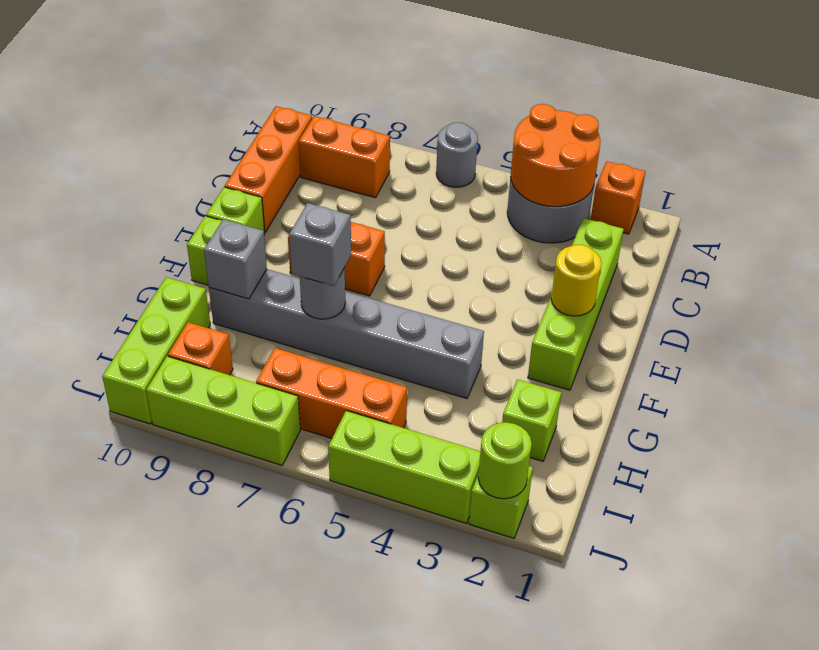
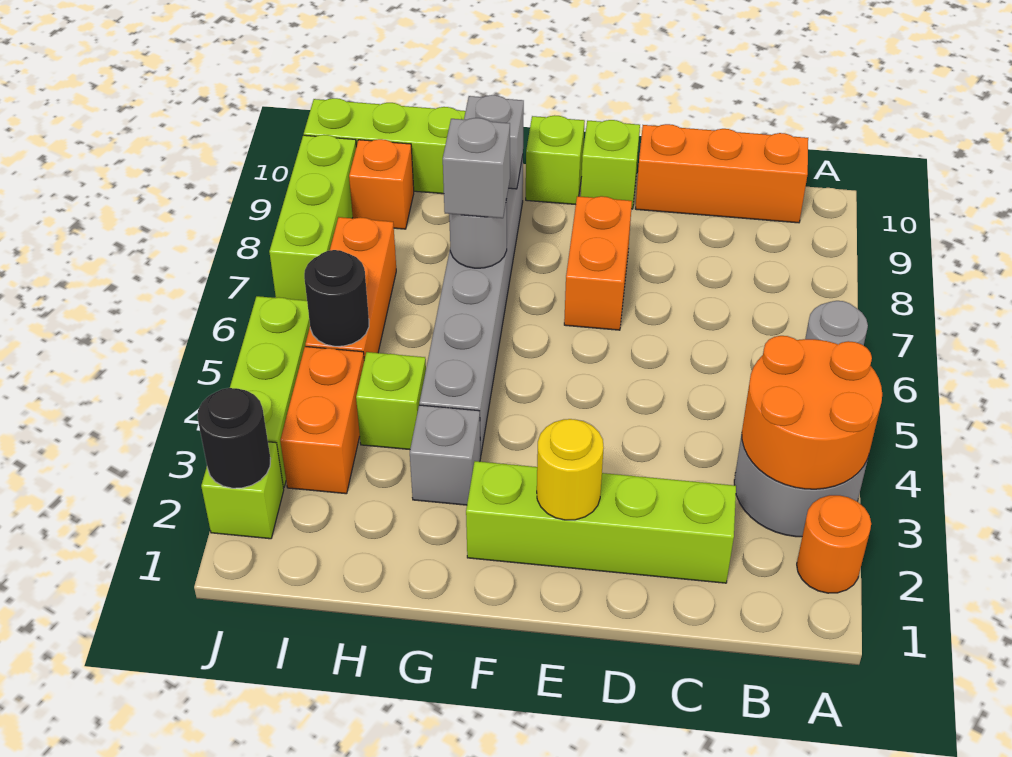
orange brick A2 level 1 -> orange round brick A2 level 1
orange brick B8:B9 level 1 -> orange brick I3:I4 level 1
none -> grey brick G3 level 1
lime brick H2 level 1 -> lime brick H4 level 1
none -> black round brick I5 level 2
lime round brick J2 level 2 -> black round brick J2 level 2

